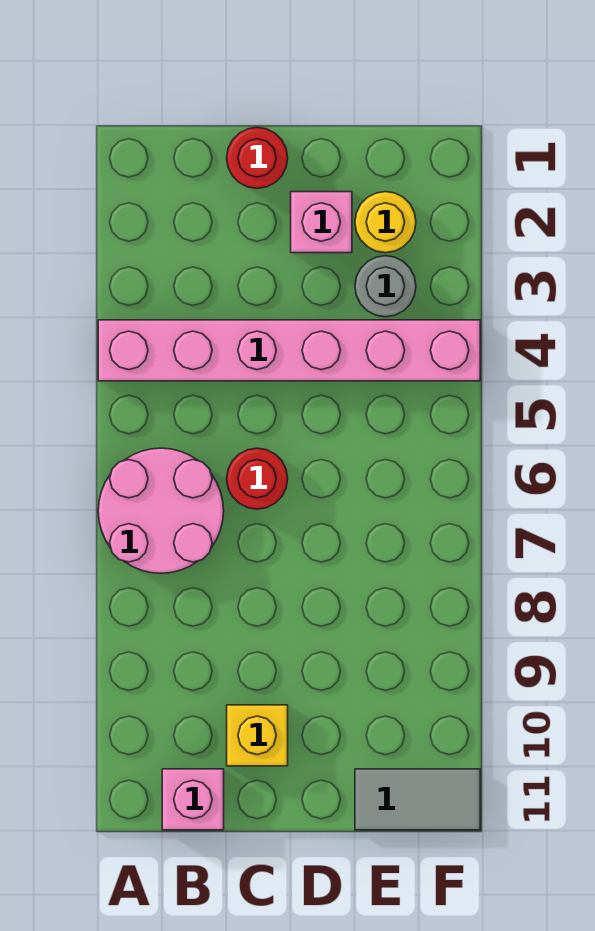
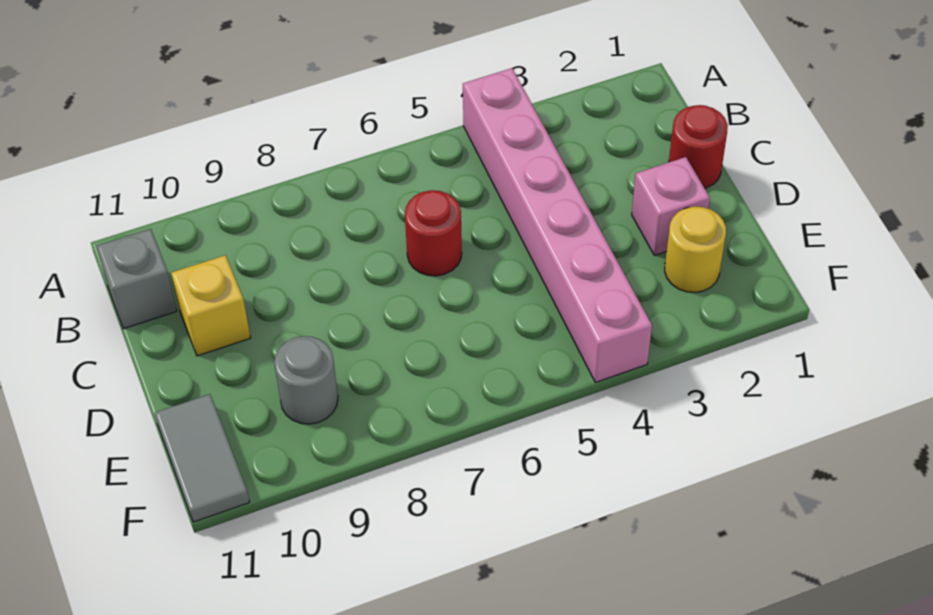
pink round brick A6:B7 level 1 -> none
pink brick B11 level 1 -> grey brick B11 level 1
grey round brick E3 level 1 -> grey round brick E9 level 1

